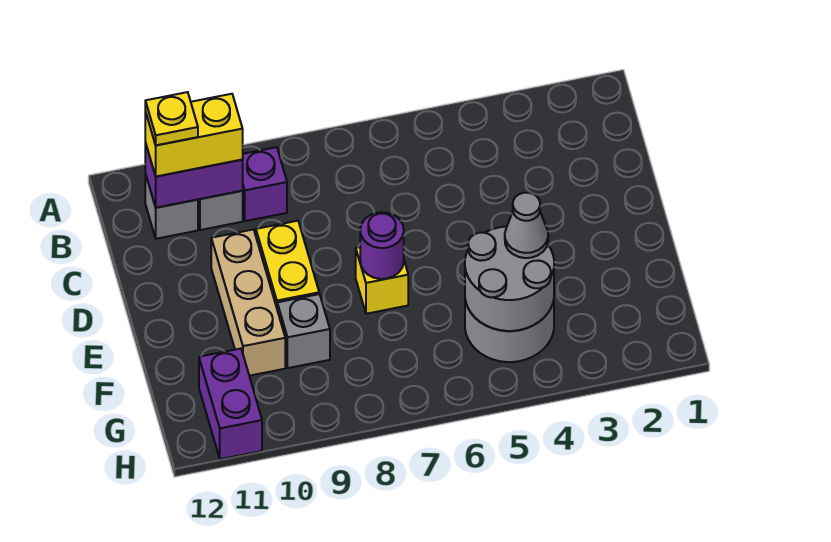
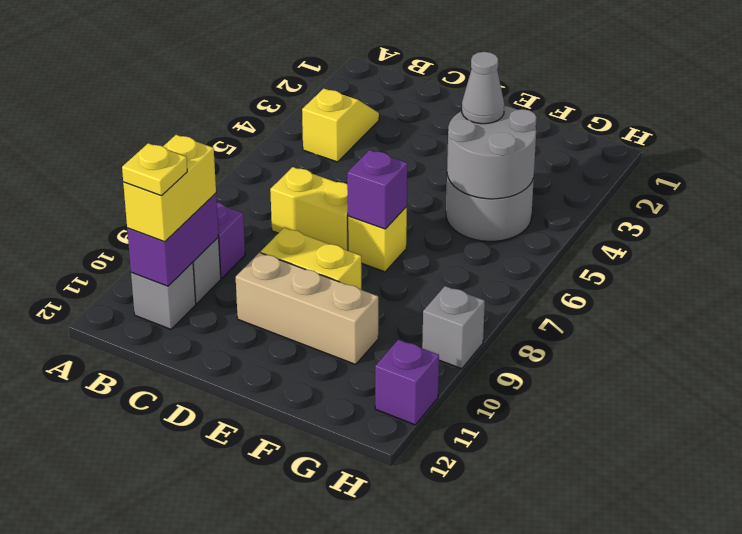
none -> yellow slope B3:B4 level 1 top 4
none -> yellow brick C7:D7 level 1
purple round brick E7 level 2 -> purple brick E7 level 2
grey brick F9 level 1 -> grey brick H9 level 1
purple brick G11:H11 level 1 -> purple brick H11 level 1

